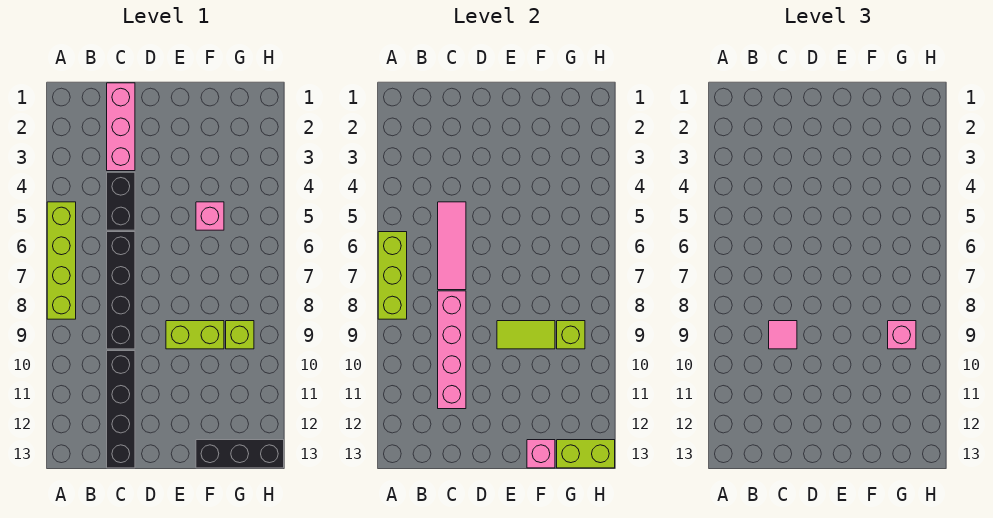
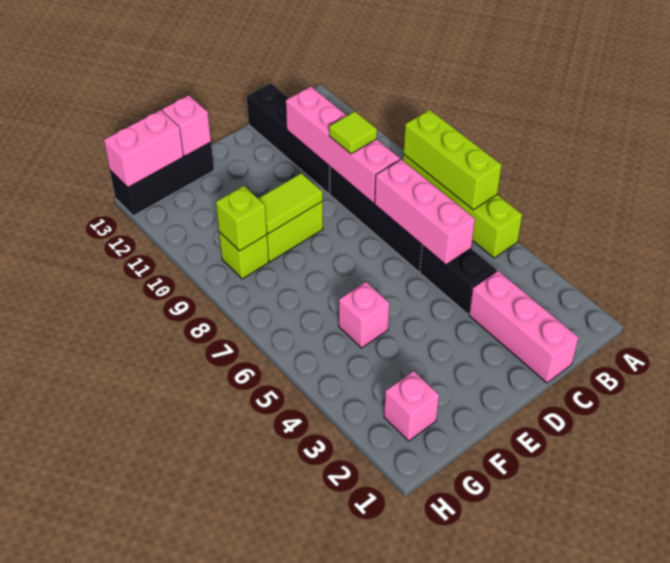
pink tile C5:C7 level 2 -> pink brick C5:C7 level 2
pink tile C9 level 3 -> lime tile C9 level 3
pink brick G9 level 3 -> pink brick G2 level 1
lime brick G13:H13 level 2 -> pink brick G13:H13 level 2

